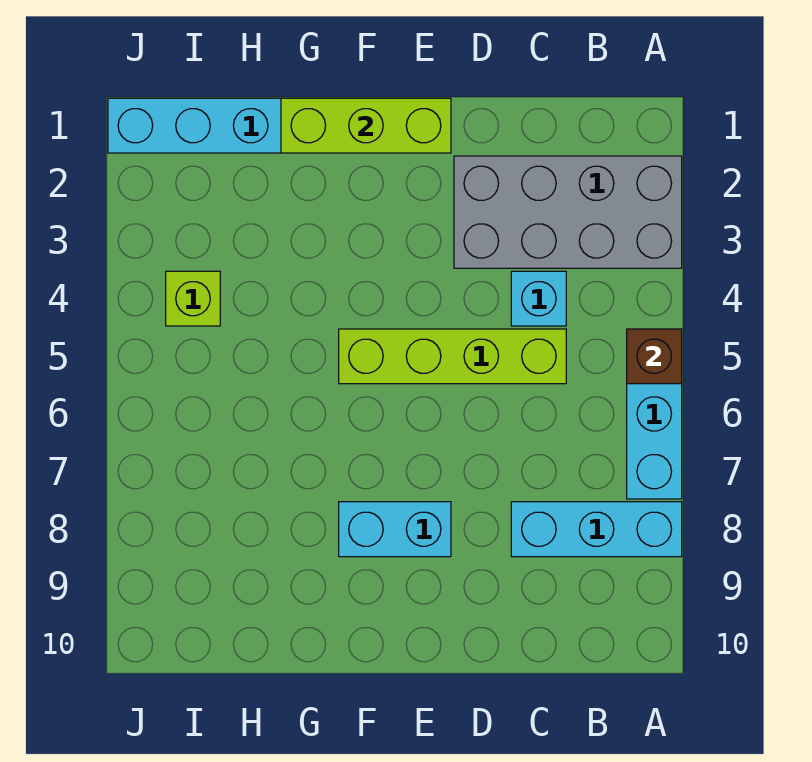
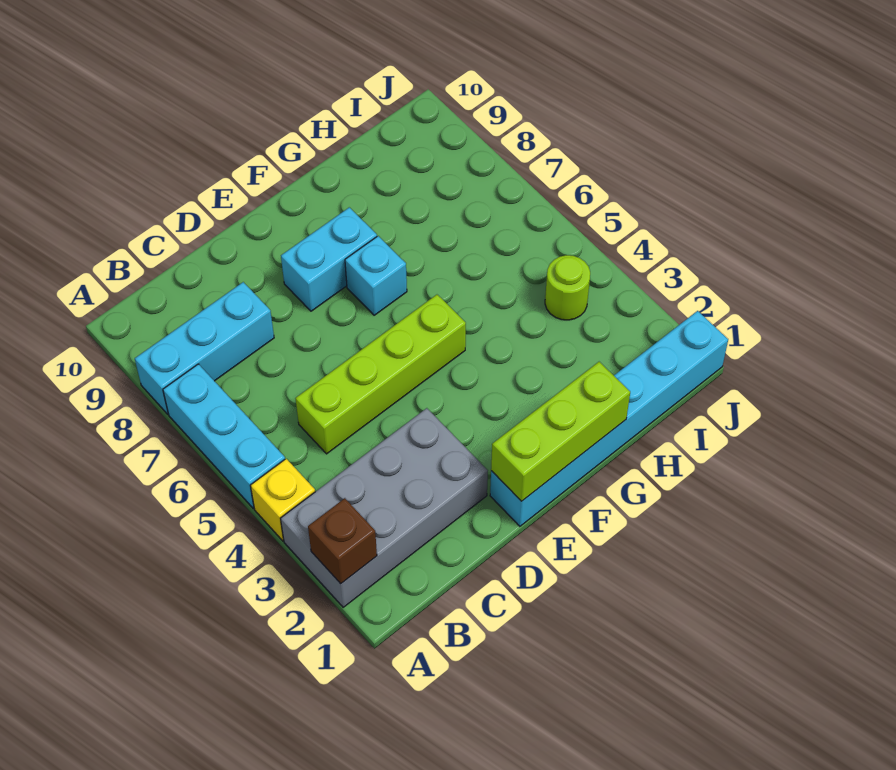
none -> yellow brick A4 level 1
brown brick A5 level 2 -> brown brick A2 level 2
cyan brick C4 level 1 -> cyan brick F7 level 1
lime brick I4 level 1 -> lime round brick I4 level 1

